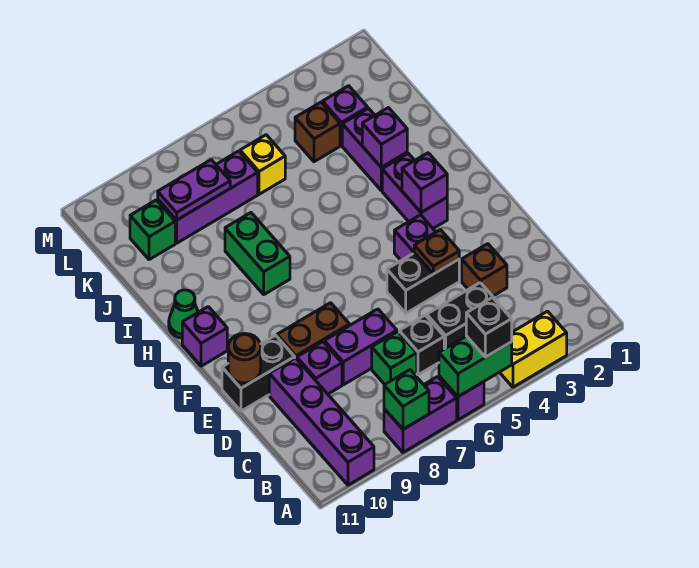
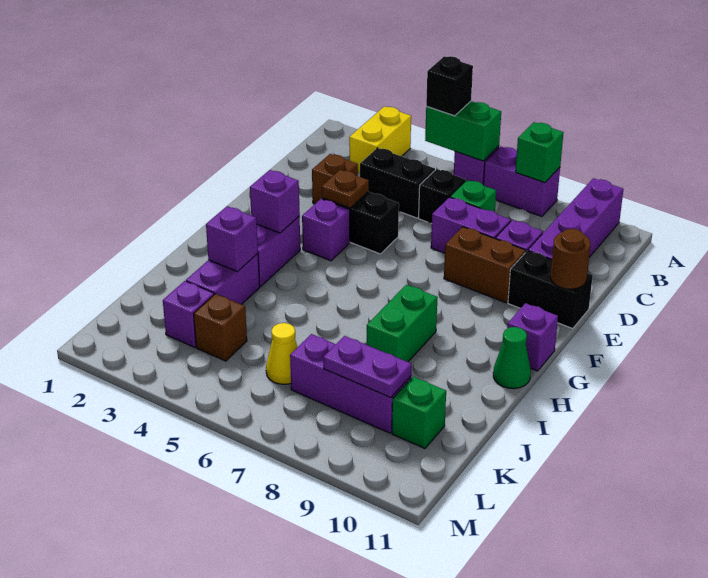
yellow brick A3:A4 level 1 -> yellow brick A3:B3 level 1
yellow brick K6 level 1 -> yellow cone K6 level 1

